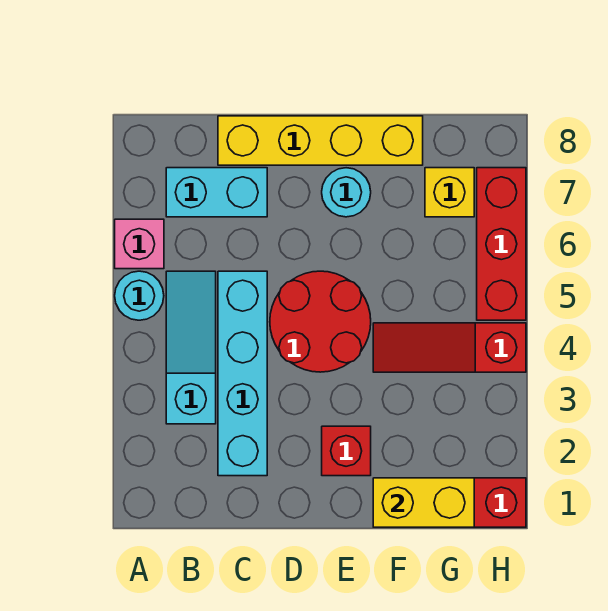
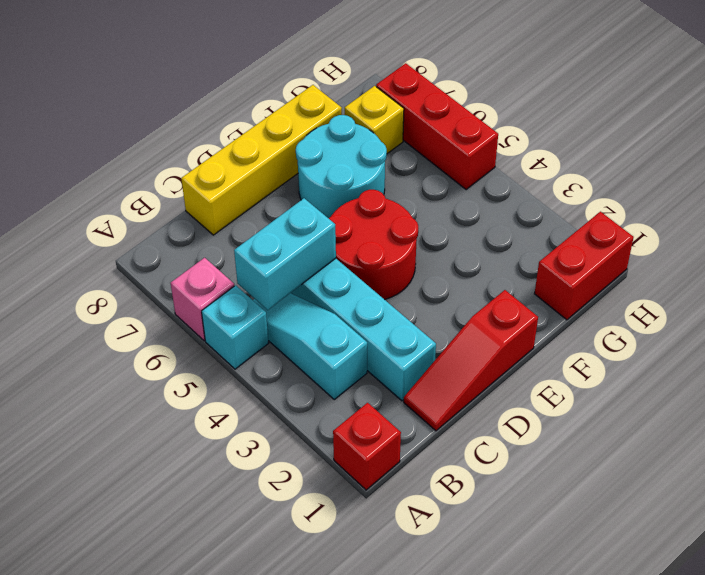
cyan round brick A5 level 1 -> cyan brick A5 level 1
cyan brick B7:C7 level 1 -> cyan brick B5:C5 level 2
red brick E2 level 1 -> red brick A1 level 1
cyan round brick E7 level 1 -> cyan round brick E6:F7 level 1
yellow brick F1:G1 level 2 -> none
red slope F4:H4 level 1 top H -> red slope C1:E1 level 1 top E

